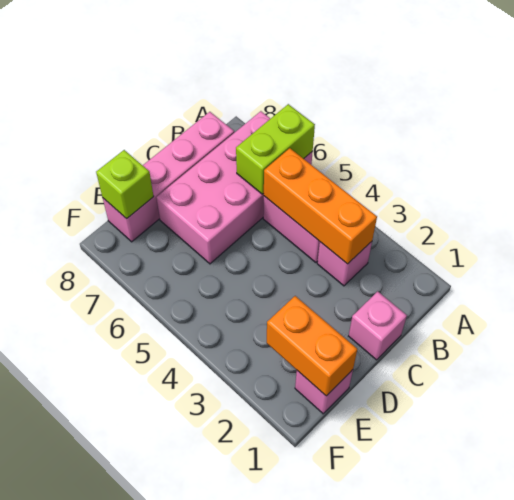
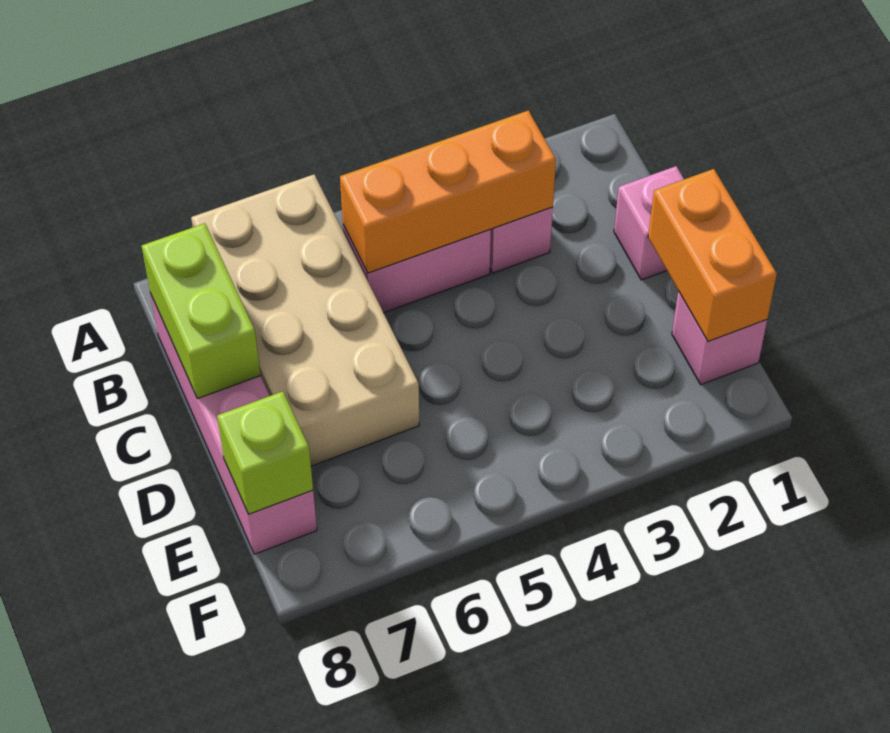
pink brick A6:D7 level 1 -> tan brick A6:D7 level 1
lime brick A6:B6 level 2 -> lime brick B8:C8 level 2
orange brick E1:E2 level 2 -> orange brick D1:E1 level 2

